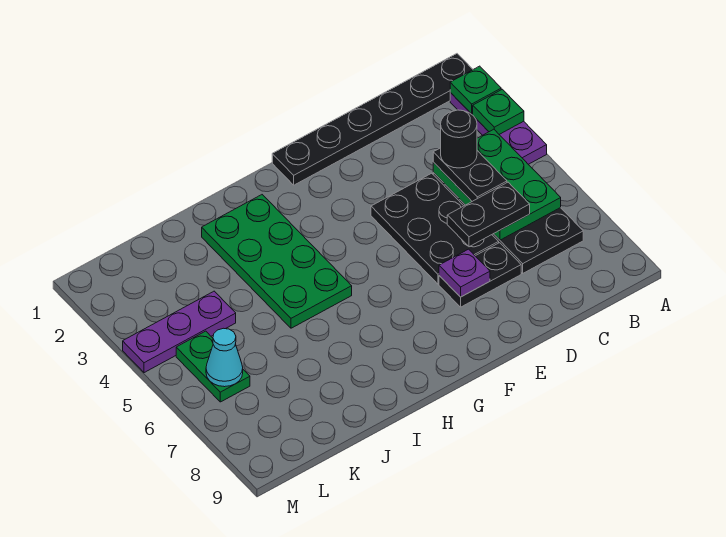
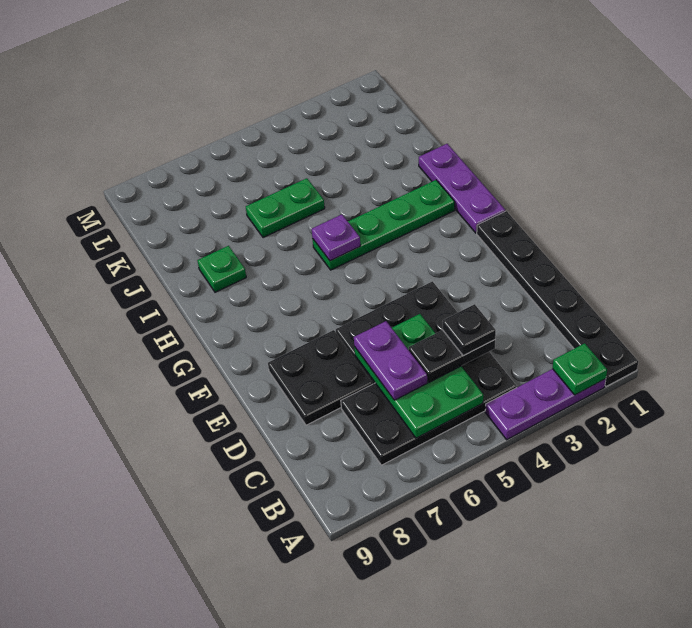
green plate A3 level 2 -> green plate I8 level 1
green plate B4:C6 level 2 -> green plate B5:D6 level 2
black round brick C4 level 4 -> black plate C4 level 4
black plate C6:D6 level 3 -> purple plate C6:D6 level 3
black plate D7:E7 level 1 -> black plate D7:E8 level 1
purple plate E7 level 2 -> purple plate H5 level 2
green plate H2:I5 level 1 -> green plate H2:H5 level 1
purple plate K4:M4 level 1 -> purple plate G1:I1 level 1
green plate L5:L6 level 1 -> green plate J5:J6 level 1
cyan cone L6 level 2 -> none

